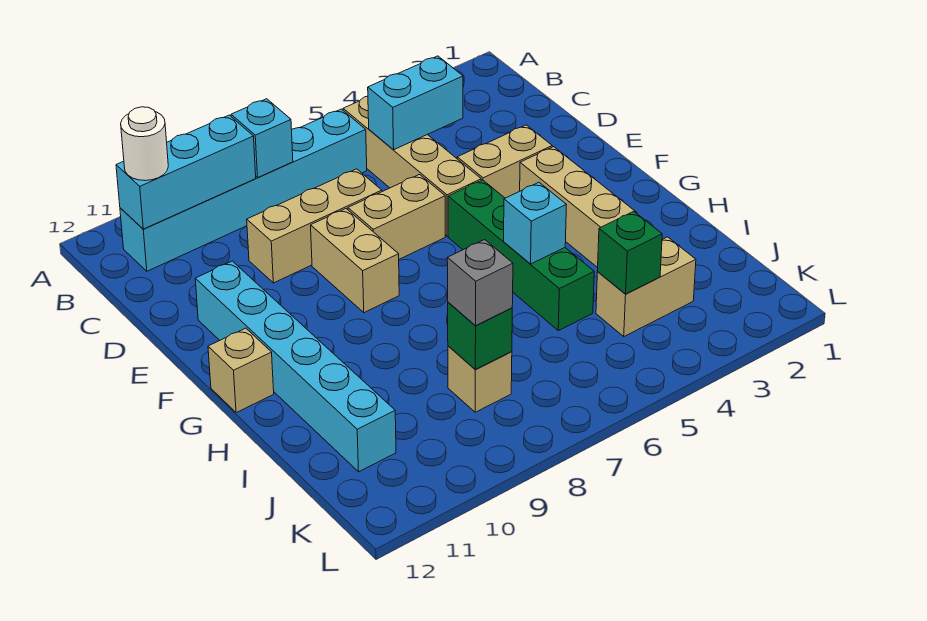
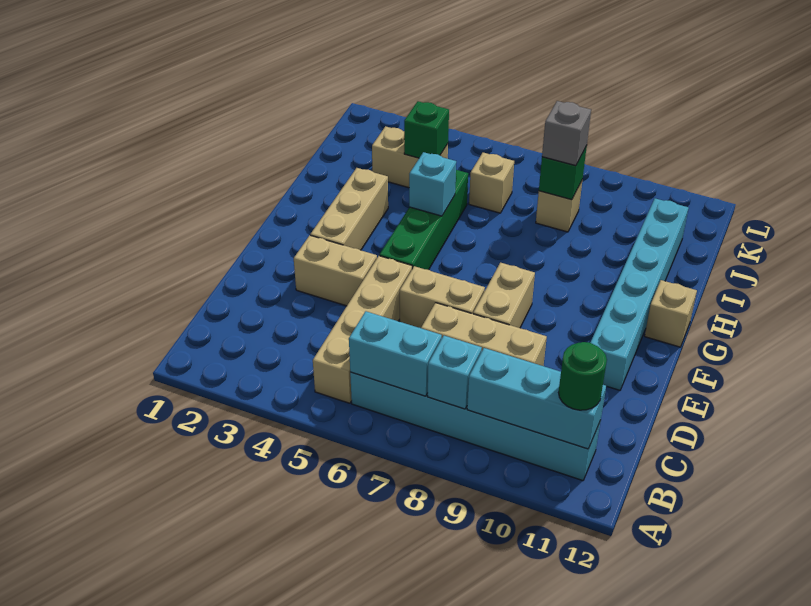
white round brick B11 level 3 -> green round brick B11 level 3
cyan brick C4:C5 level 2 -> cyan brick B6:B7 level 2
none -> tan brick J6 level 1

